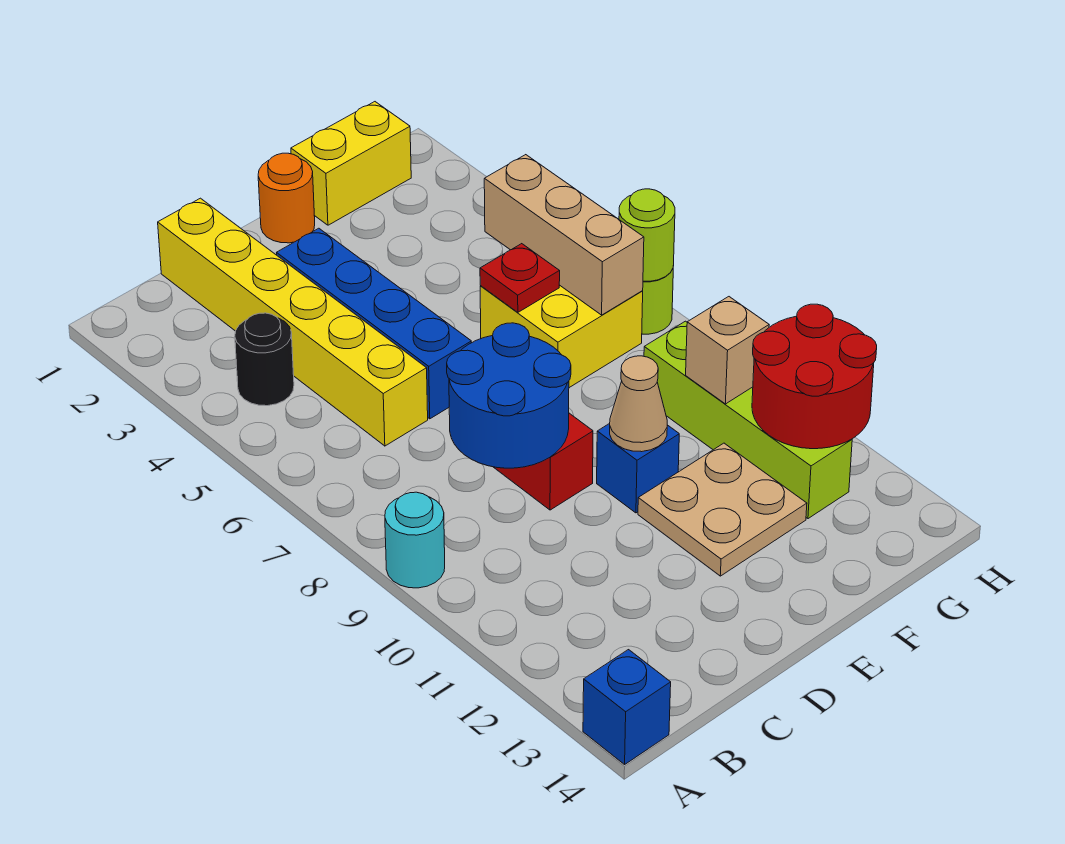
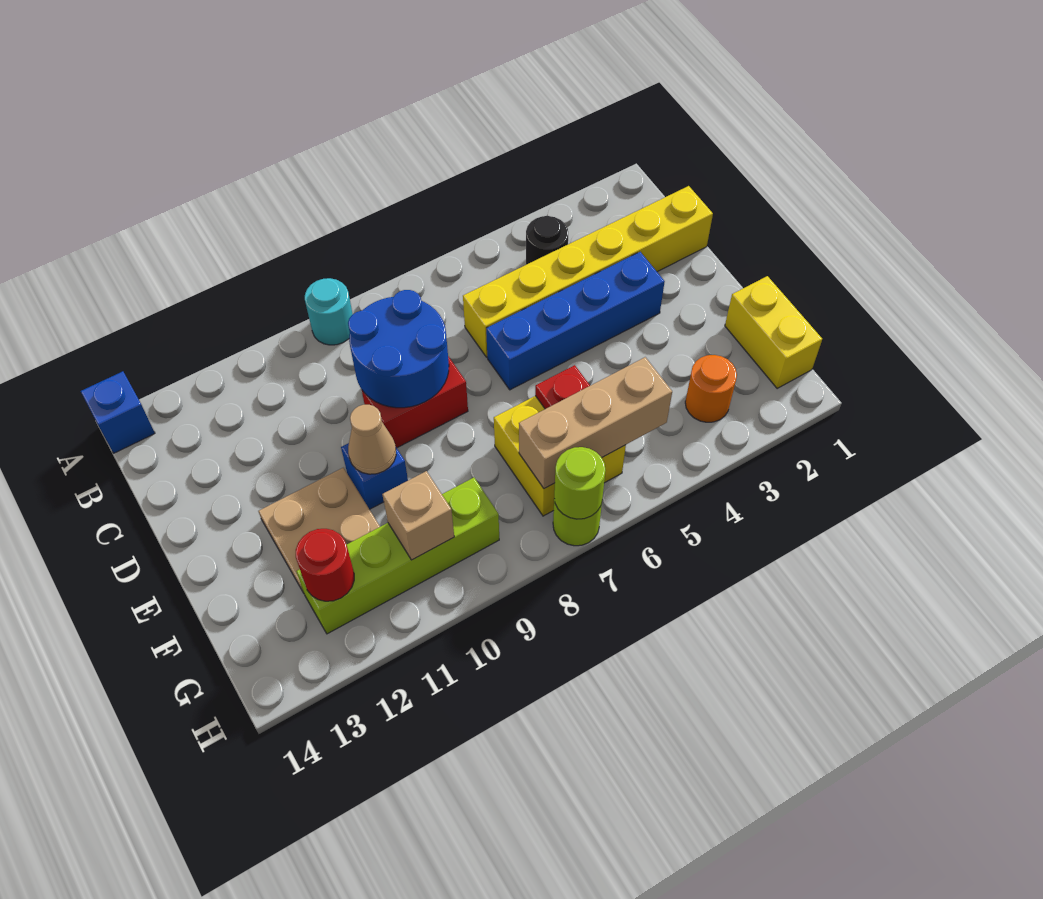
orange round brick E1 level 1 -> orange round brick G3 level 1
red round brick G11:H12 level 2 -> red round brick G12 level 2

